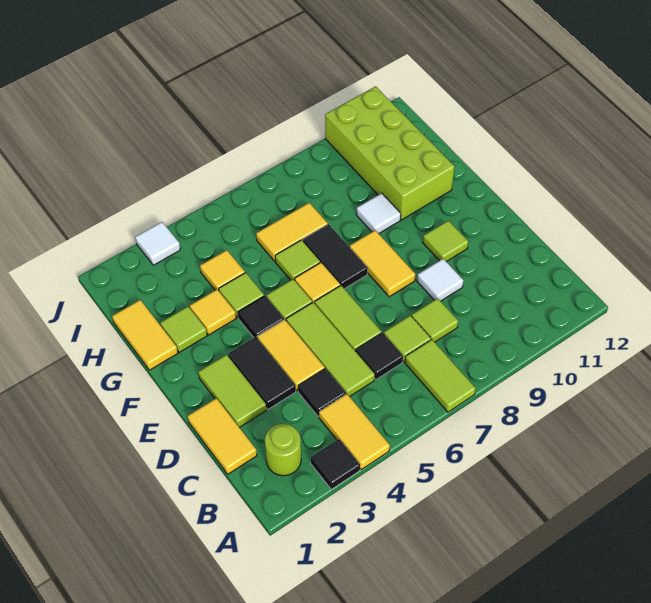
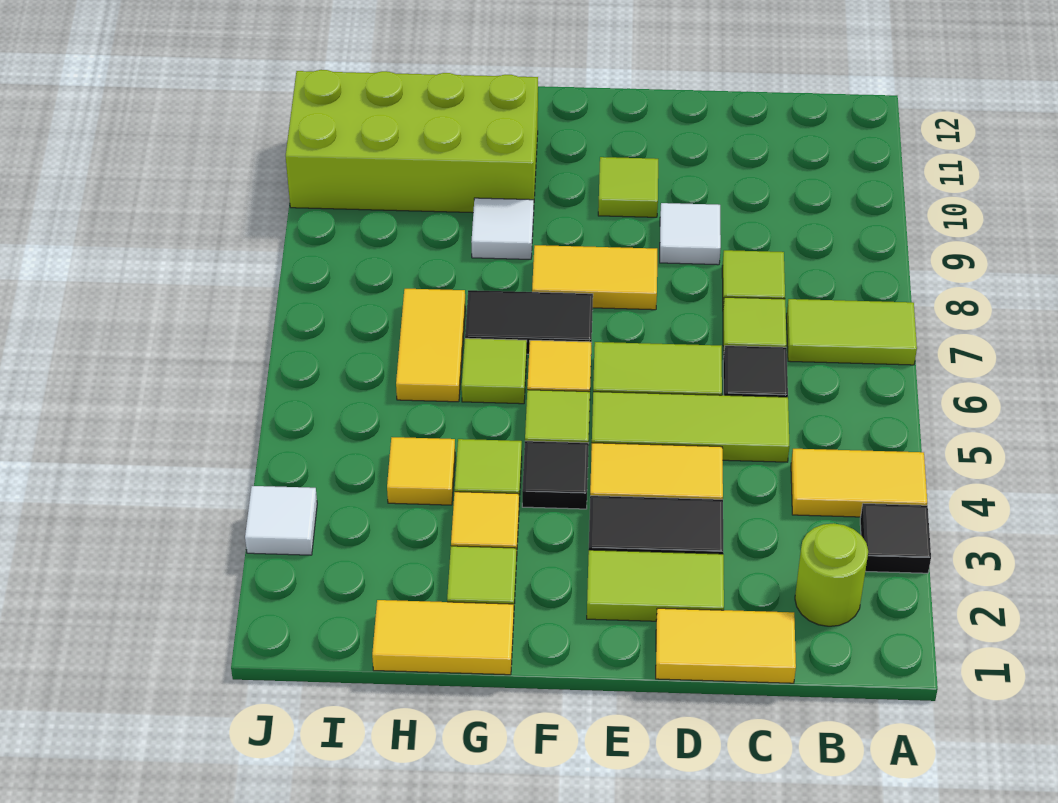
black tile C4 level 1 -> none

